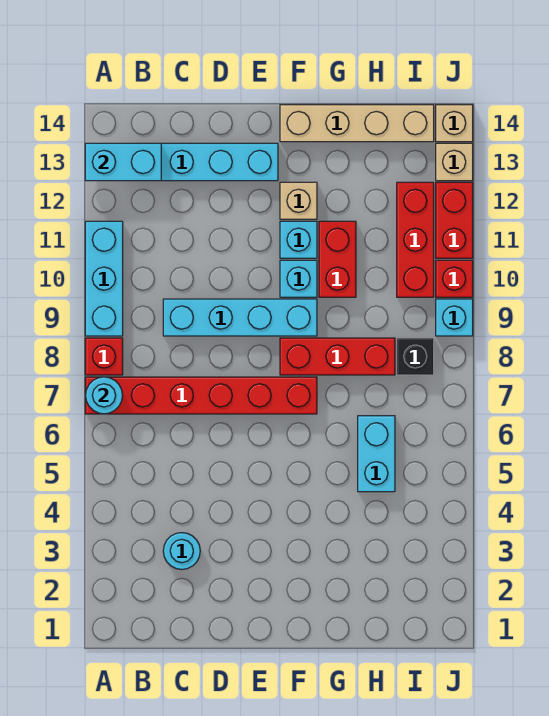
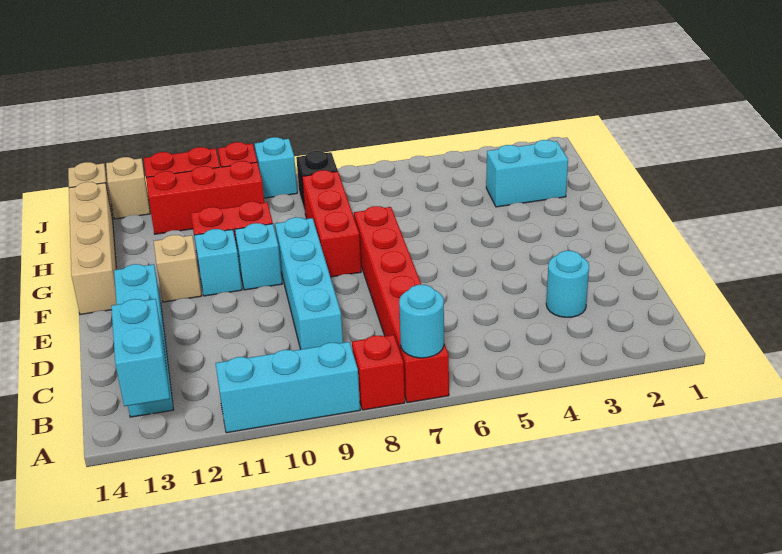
cyan brick H5:H6 level 1 -> cyan brick H2:H3 level 1

